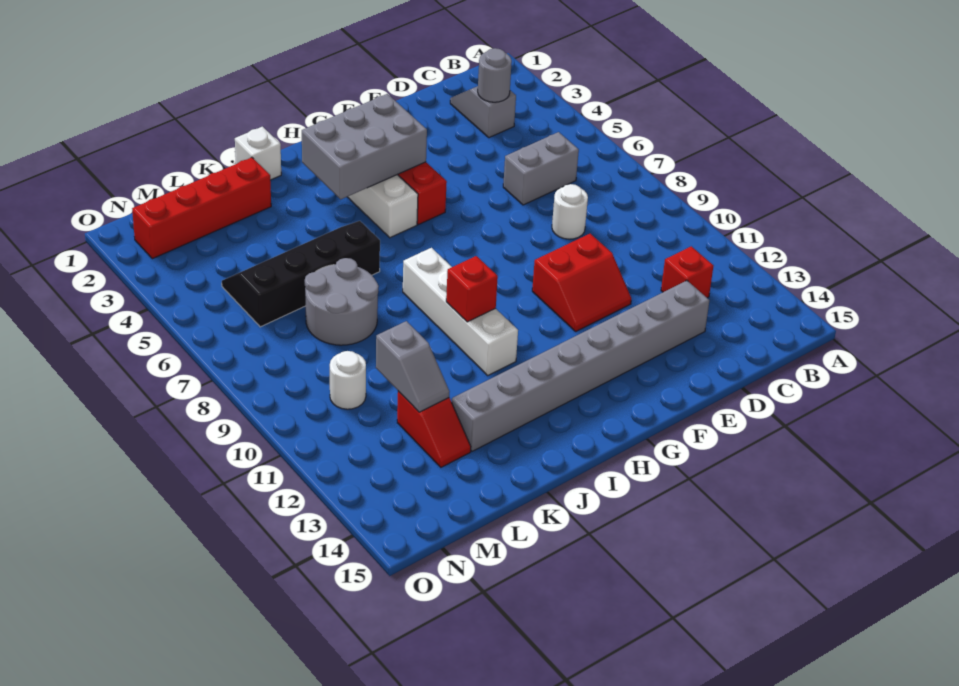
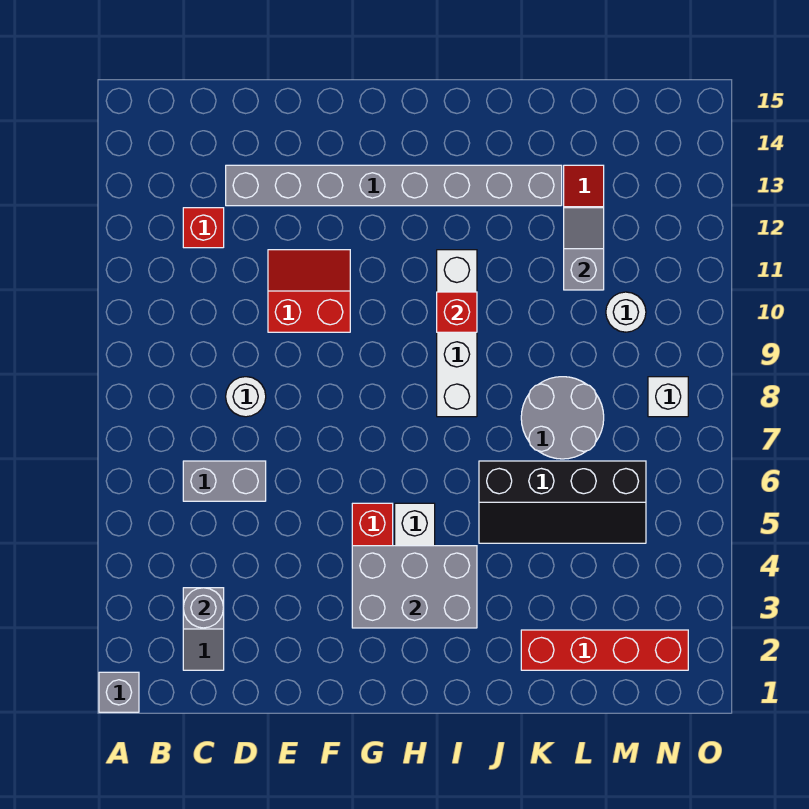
none -> grey brick A1 level 1
white brick J1 level 1 -> white brick N8 level 1

